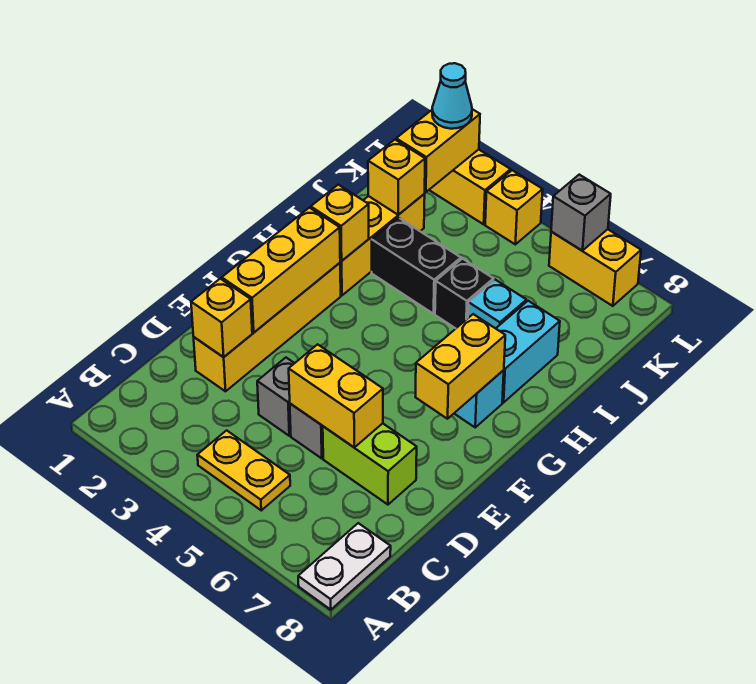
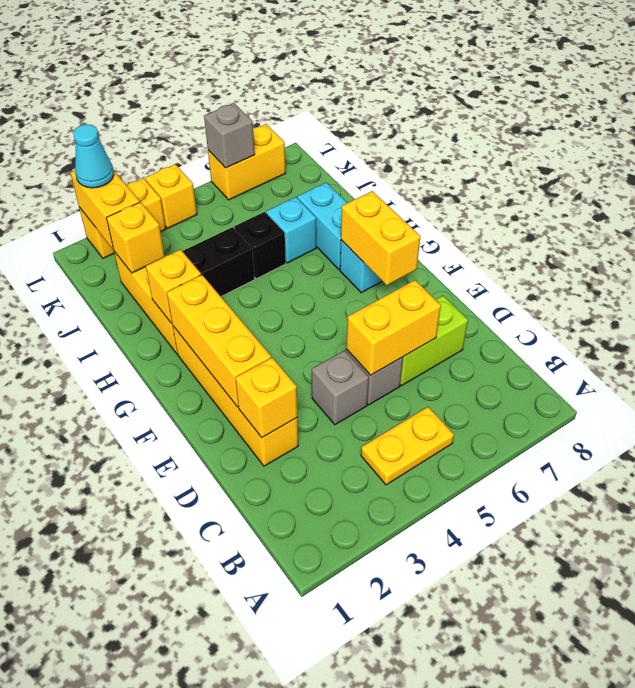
white plate A8:B8 level 1 -> none

